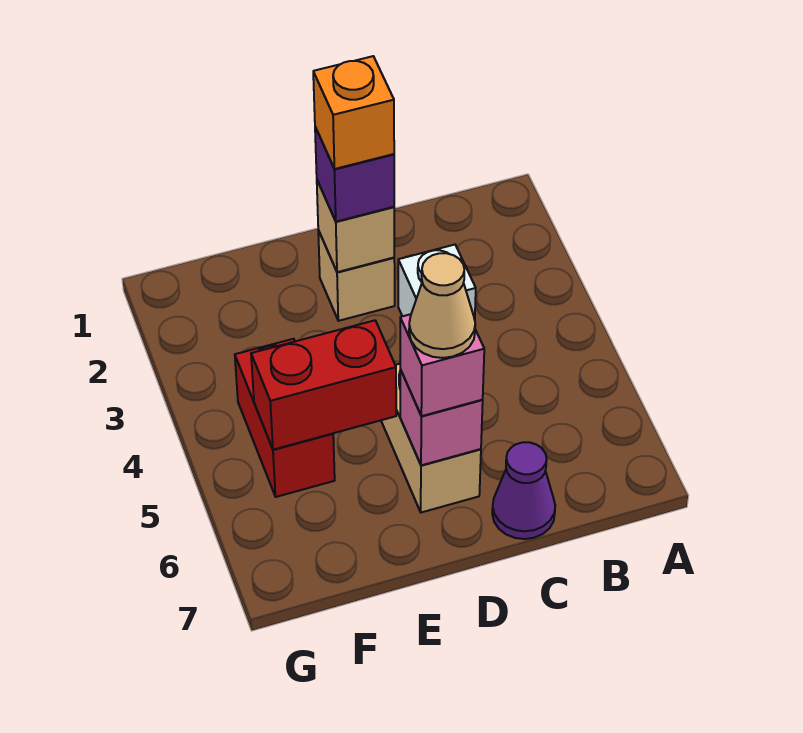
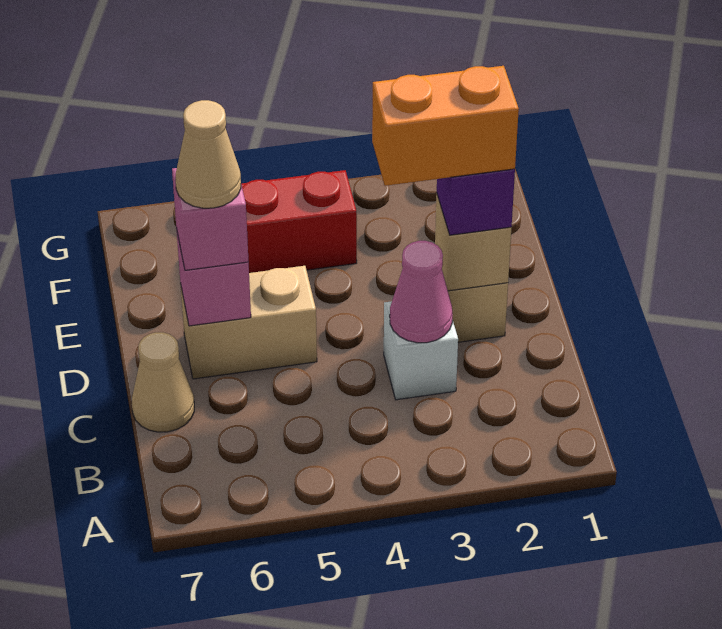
none -> pink cone C3 level 2
purple cone C7 level 1 -> tan cone C7 level 1
orange brick D2 level 4 -> orange brick D2:D3 level 4
red brick E5:F5 level 2 -> none

